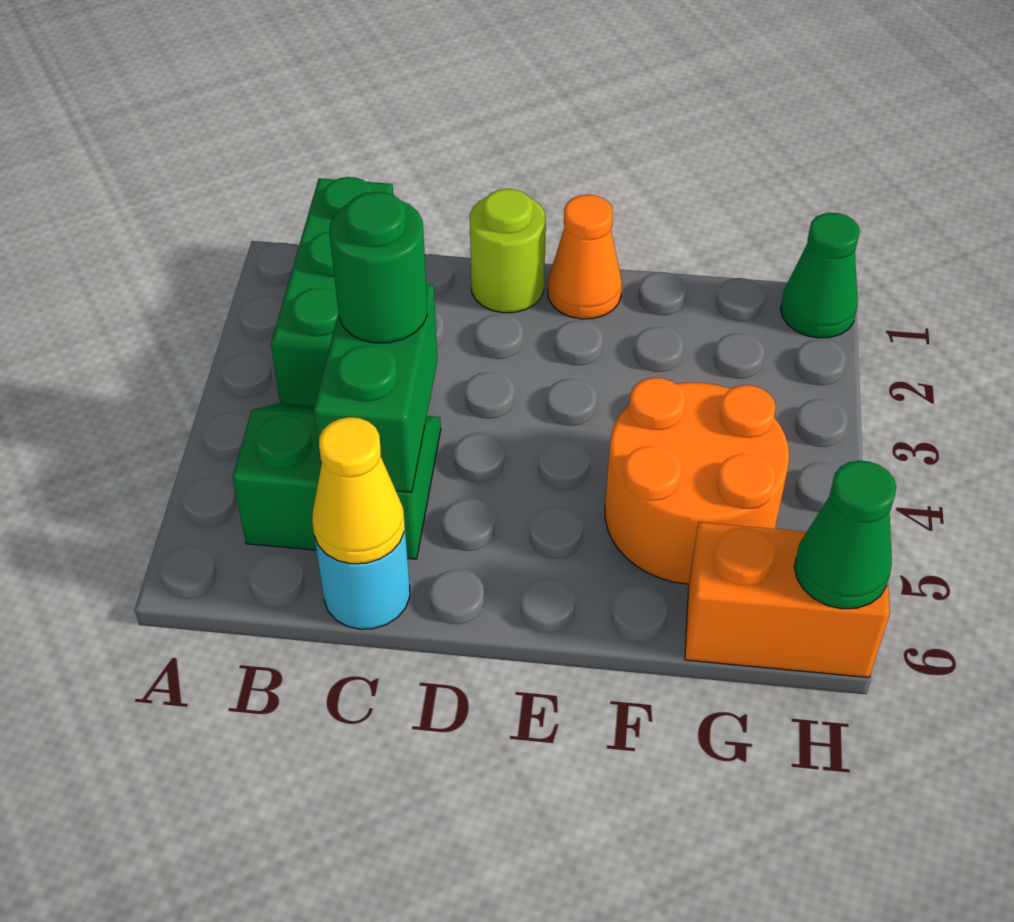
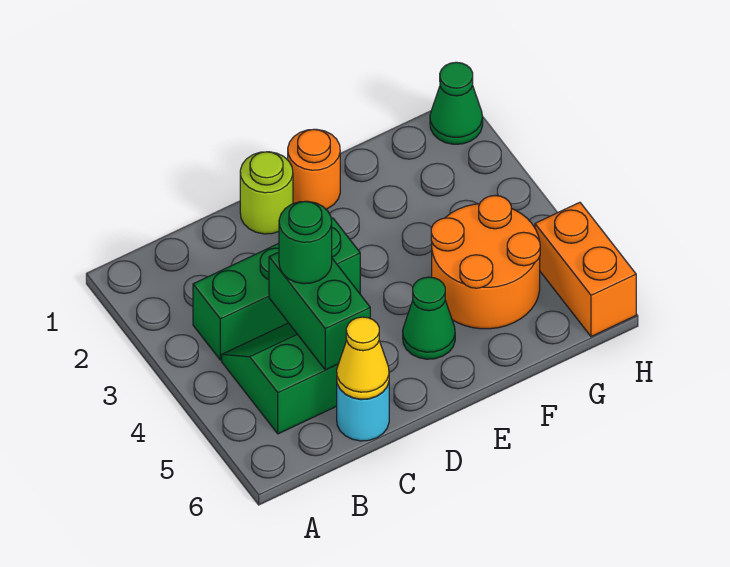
green brick B1:B3 level 1 -> green brick B3:D3 level 1
orange cone E1 level 1 -> orange round brick E1 level 1
orange brick G6:H6 level 1 -> orange brick H5:H6 level 1
green cone H6 level 2 -> green cone E5 level 1

